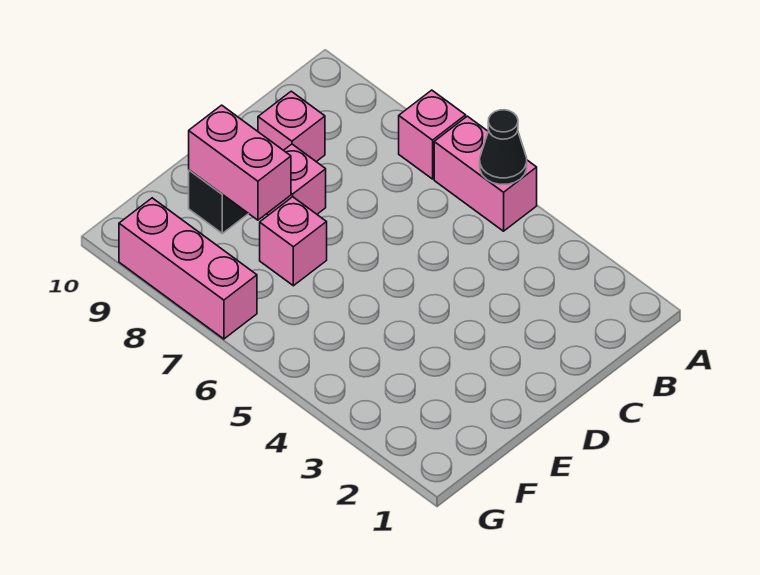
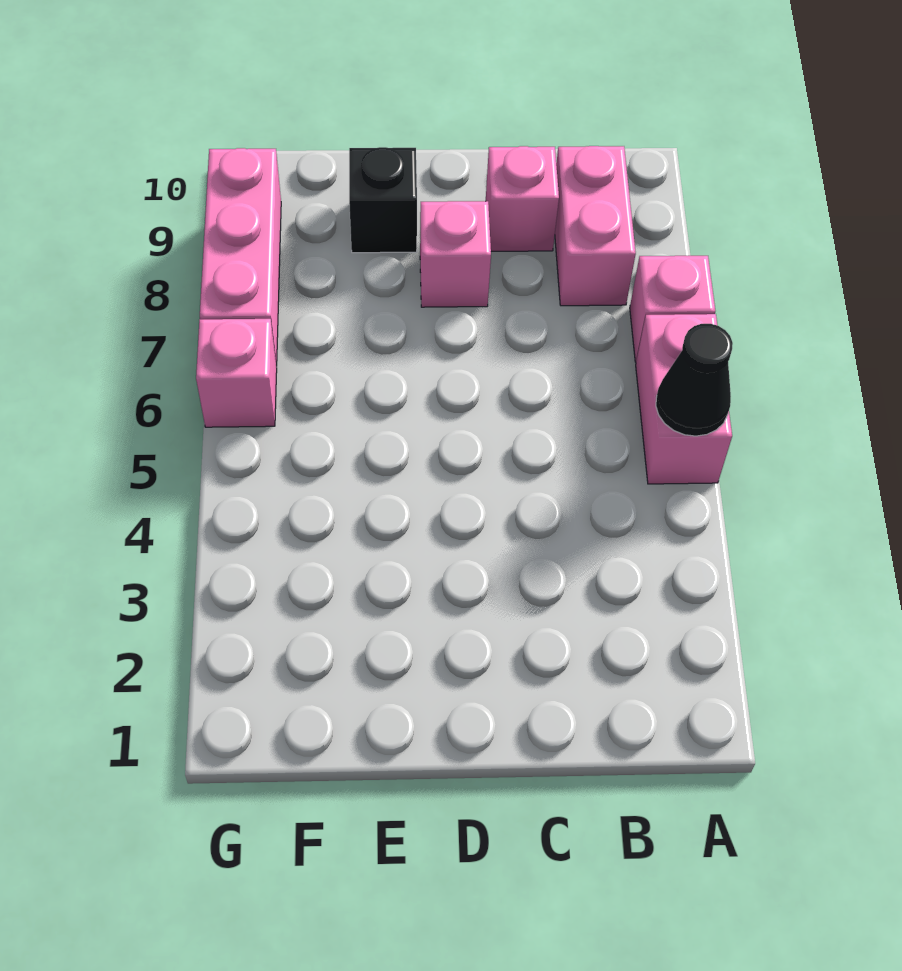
pink brick E7 level 1 -> pink brick G6 level 1
pink brick E8:E9 level 2 -> pink brick B8:B9 level 1

